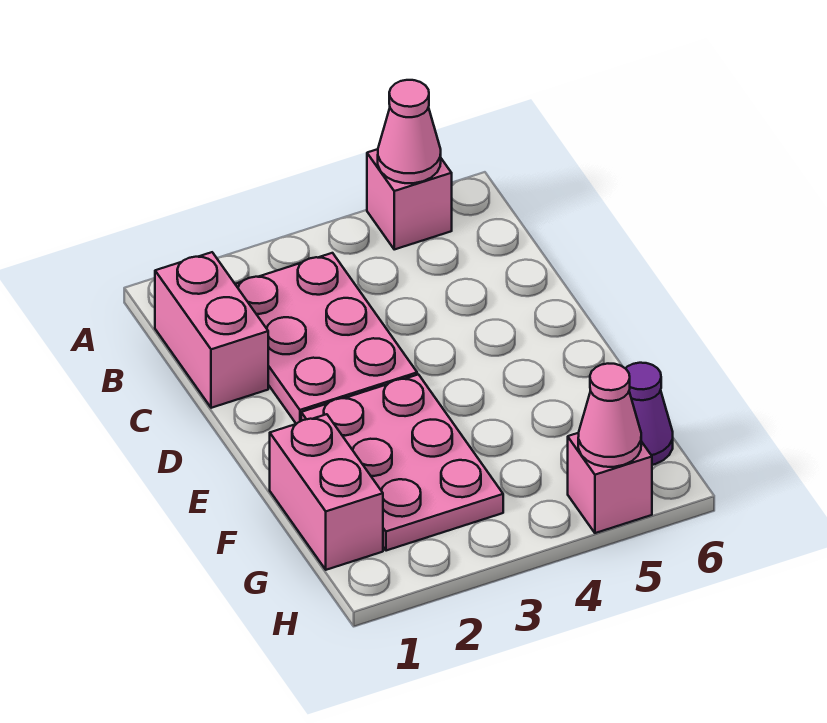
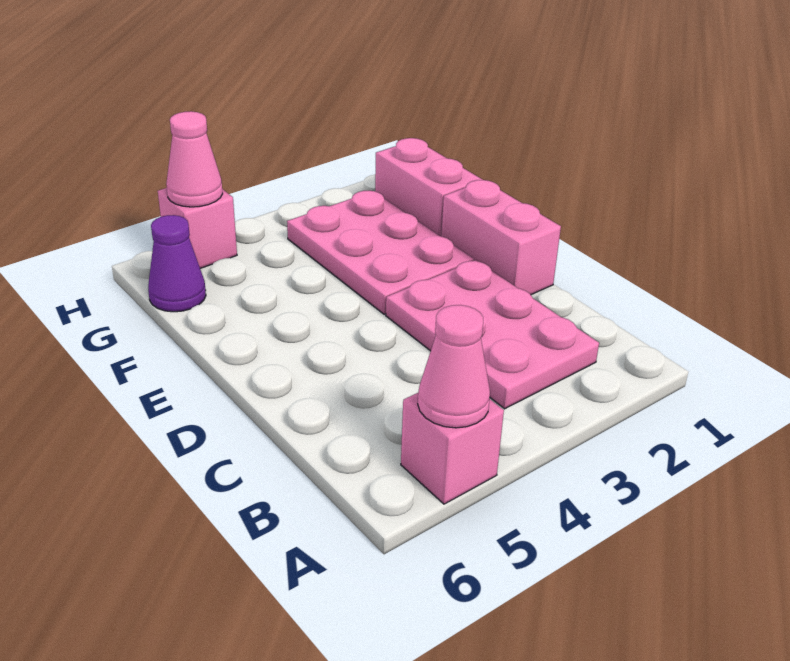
pink brick B1:C1 level 1 -> pink brick D1:E1 level 1

